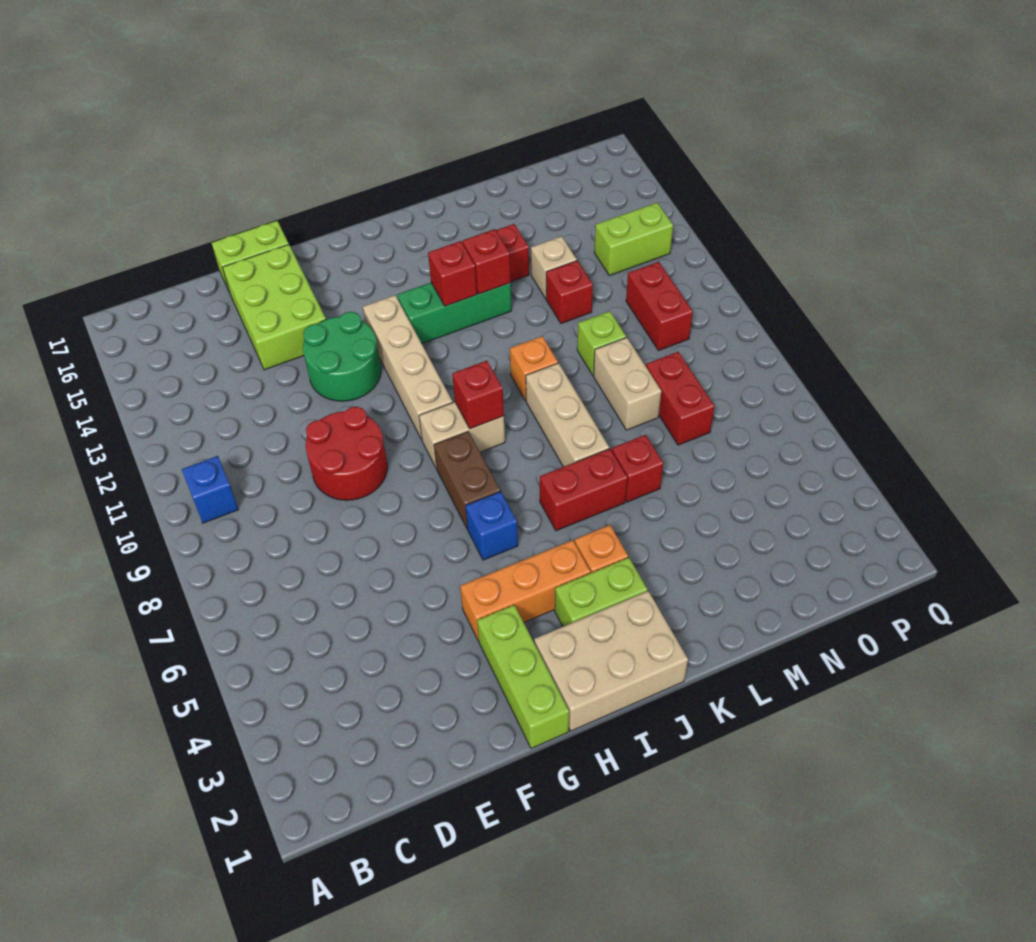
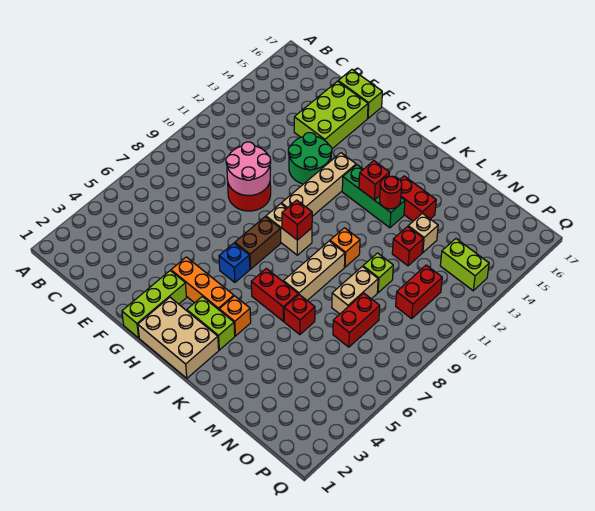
blue brick B10 level 1 -> none
none -> pink round brick E9:F10 level 2
red brick K13 level 2 -> red round brick K13 level 2

